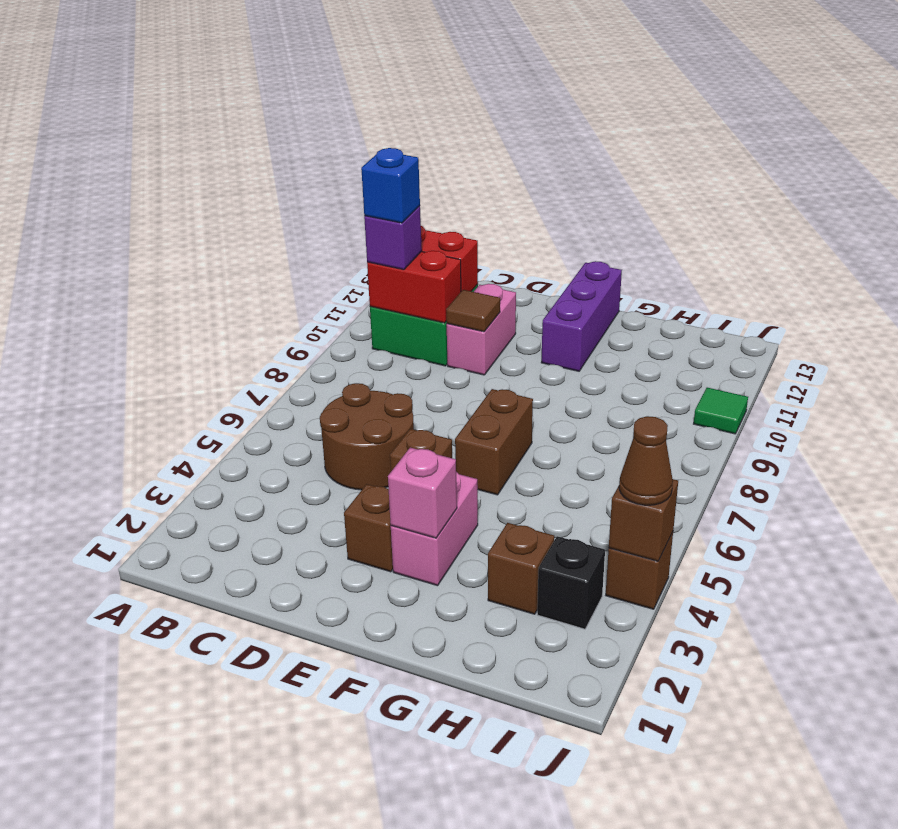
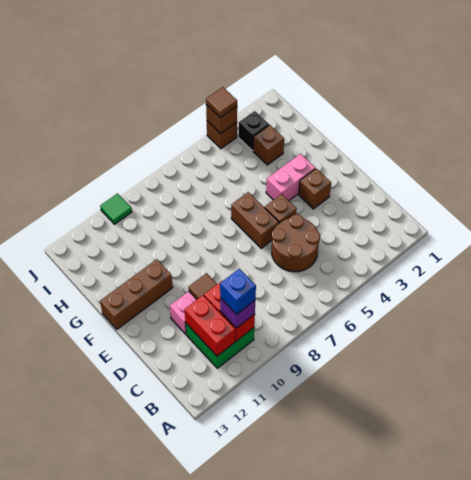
pink brick F3 level 2 -> none
brown brick F6:F7 level 1 -> brown brick E6:F6 level 1
purple brick F11:F13 level 1 -> brown brick F11:F13 level 1
brown cone J4 level 3 -> brown tile J4 level 3

